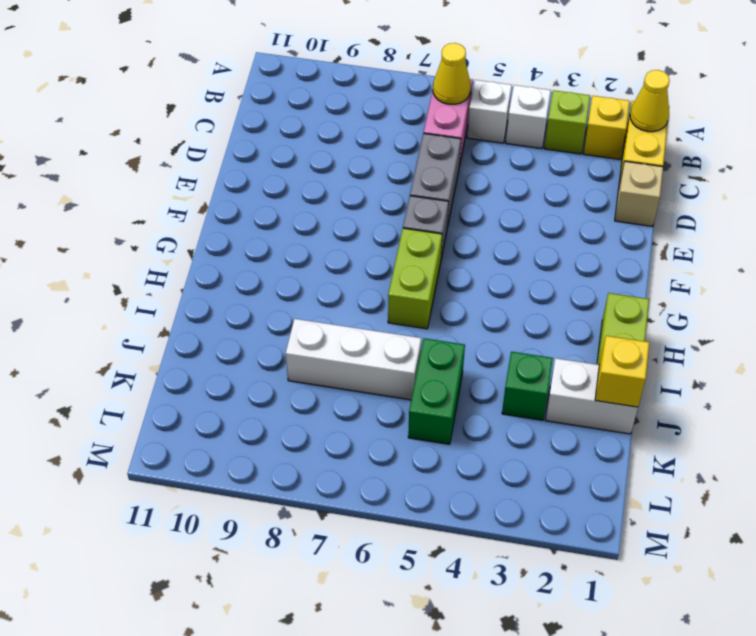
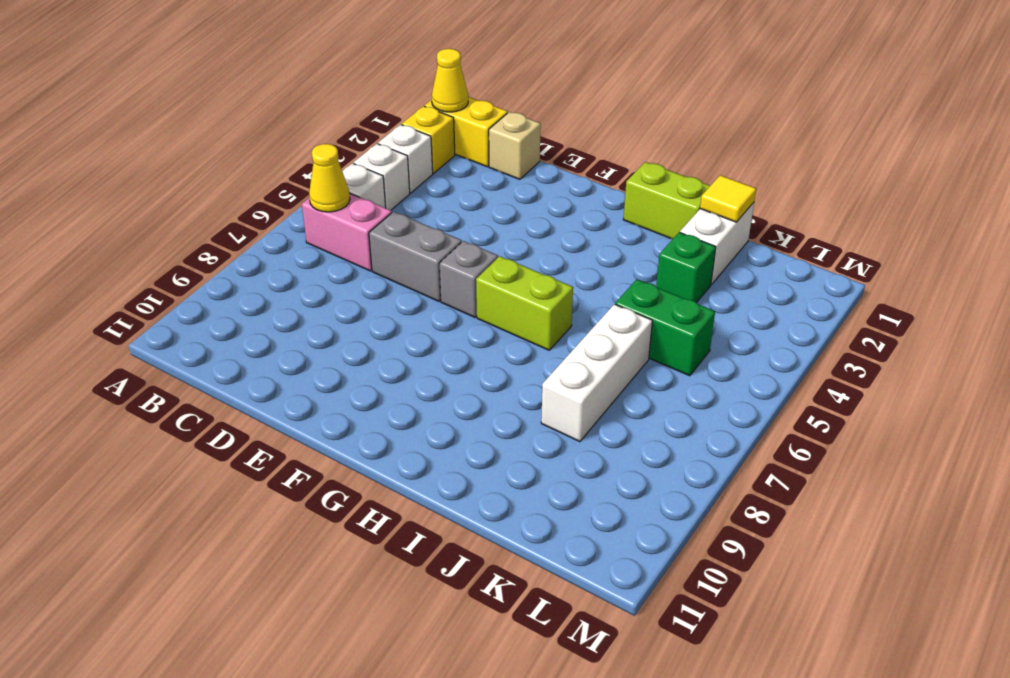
lime brick B3 level 1 -> white brick B3 level 1
yellow brick J1 level 2 -> yellow tile J1 level 2

